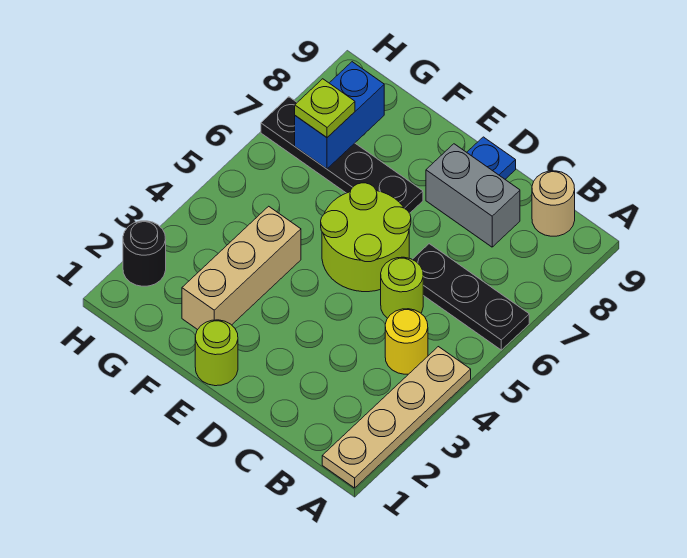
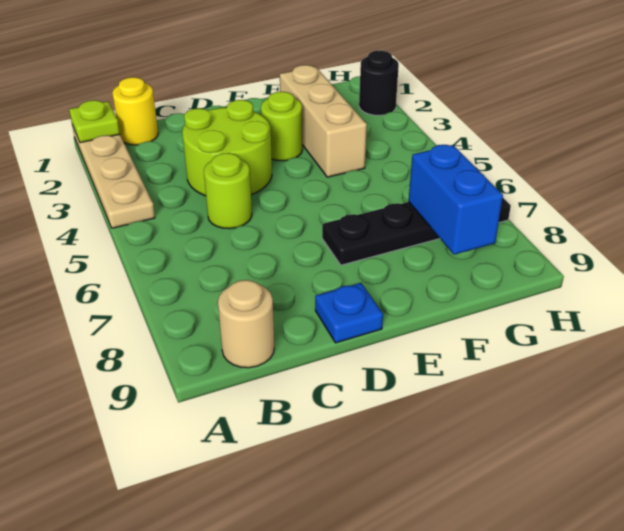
black plate A6:C6 level 1 -> none
yellow round brick B4 level 1 -> yellow round brick B1 level 1
grey brick C8:D8 level 1 -> none
lime round brick D5:E6 level 1 -> lime round brick C3:D4 level 1
lime round brick E1 level 1 -> lime round brick E3 level 1
lime plate G7 level 3 -> lime plate A1 level 2

